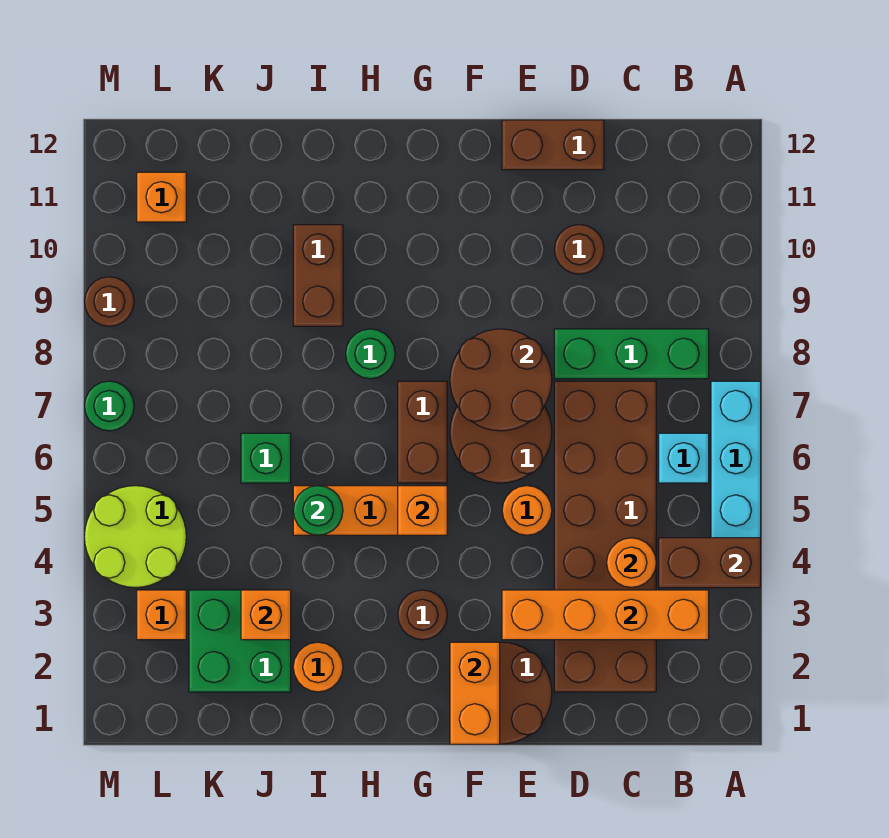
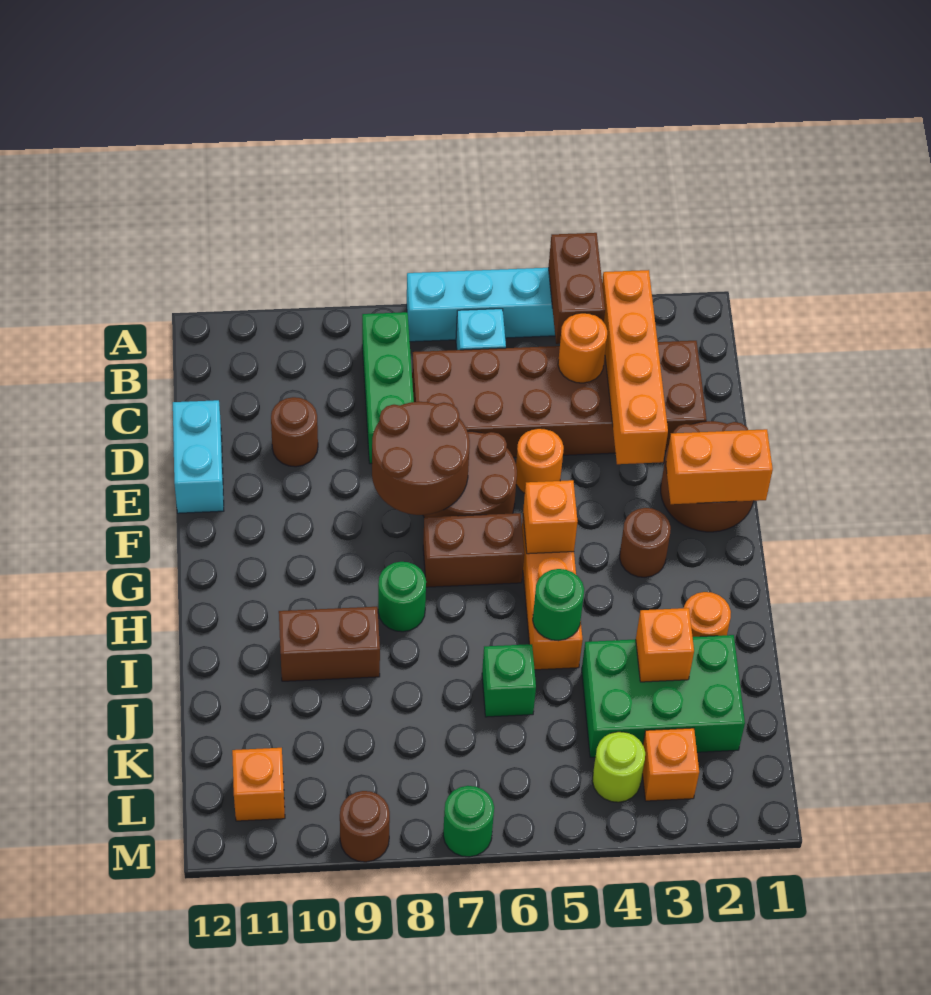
brown brick D12:E12 level 1 -> cyan brick D12:E12 level 1
green brick J2:K3 level 1 -> green brick J2:K4 level 1
lime round brick L4:M5 level 1 -> lime round brick L4 level 1

